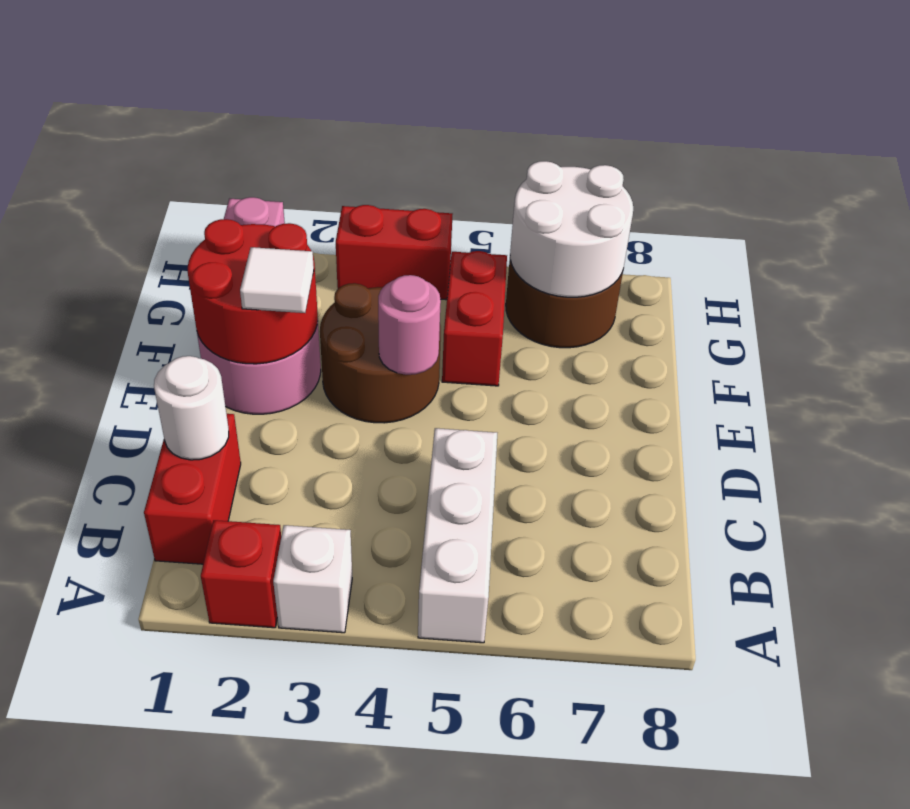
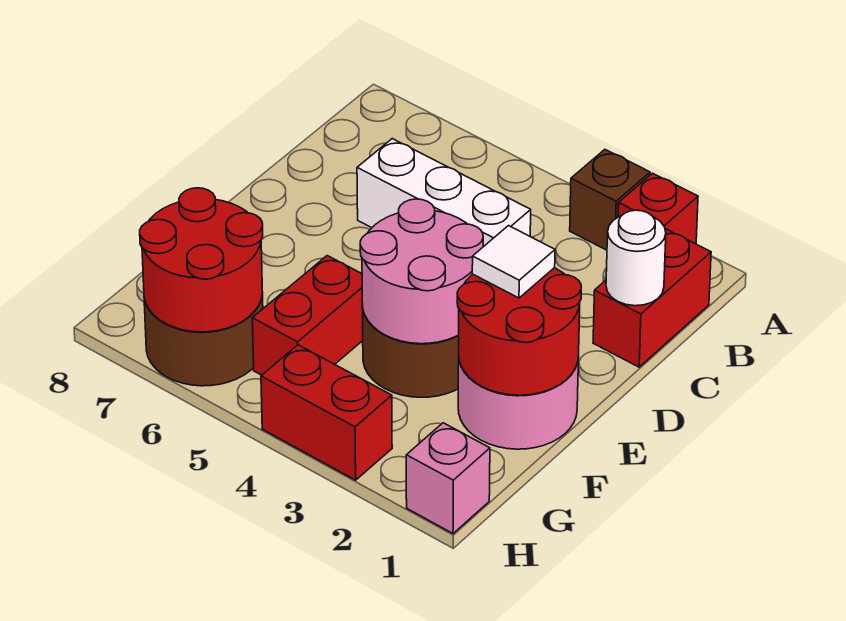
white brick A3 level 1 -> brown brick A3 level 1
white brick A5:C5 level 1 -> white brick C4:C6 level 1
pink round brick E4 level 2 -> pink round brick E3:F4 level 2
white round brick G6:H7 level 2 -> red round brick G6:H7 level 2

